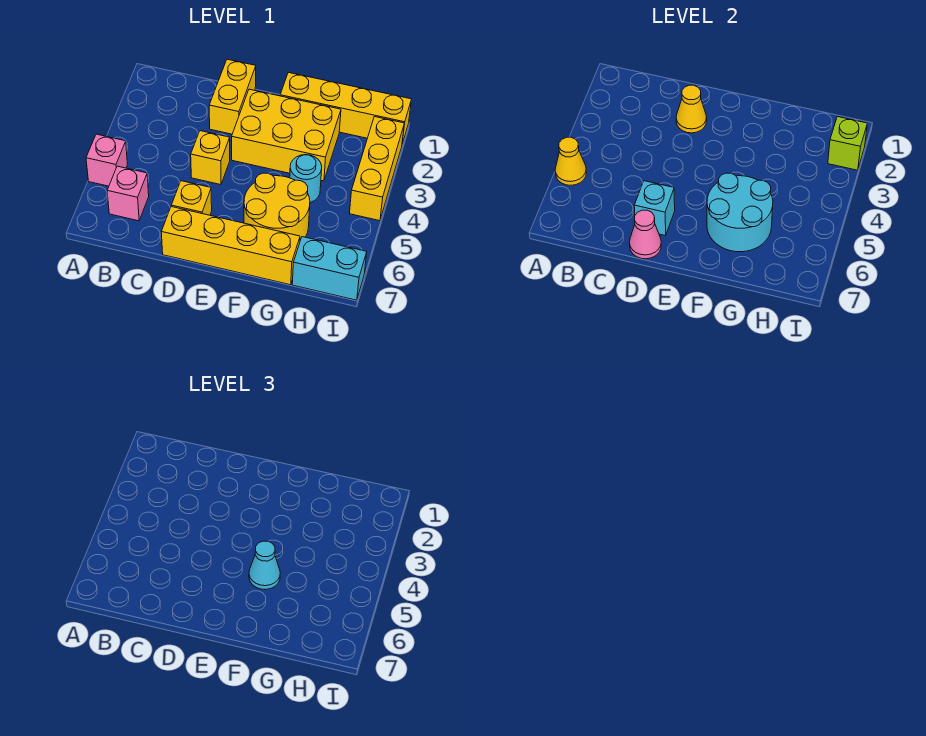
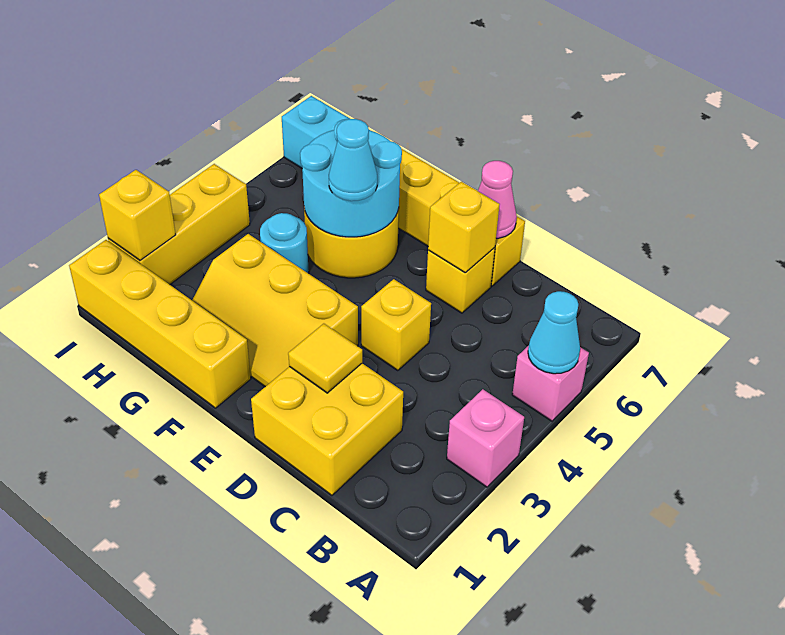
yellow cone A5 level 2 -> cyan cone A5 level 2
pink brick B6 level 1 -> pink brick A3 level 1
yellow brick D1:D2 level 1 -> yellow brick C1:D2 level 1
yellow cone D2 level 2 -> yellow tile D2 level 2
cyan brick D6 level 2 -> yellow brick D6 level 2
yellow brick E2:G3 level 1 -> yellow slope E2:G3 level 1 top 3
lime brick I2 level 2 -> yellow brick I2 level 2

